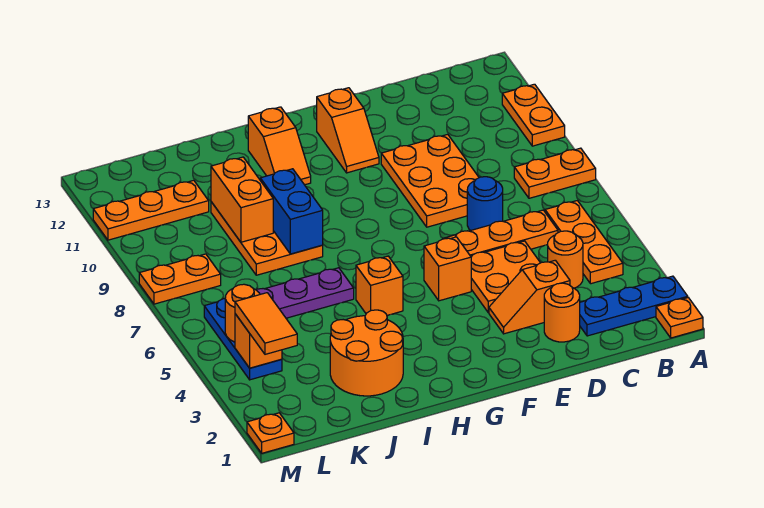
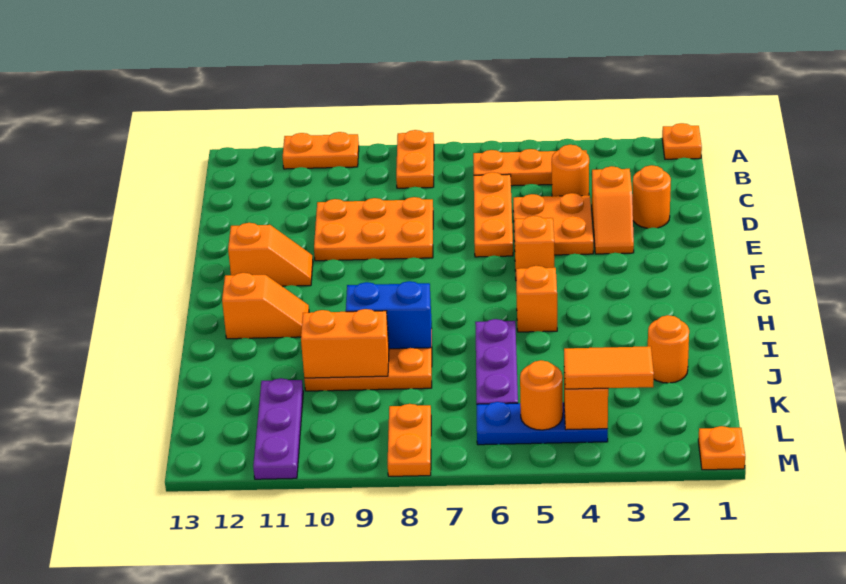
blue plate A2:C2 level 1 -> none
blue round brick D7 level 1 -> none
orange round brick I2:J3 level 1 -> orange round brick J2 level 1
orange plate K11:M11 level 1 -> purple plate K11:M11 level 1

